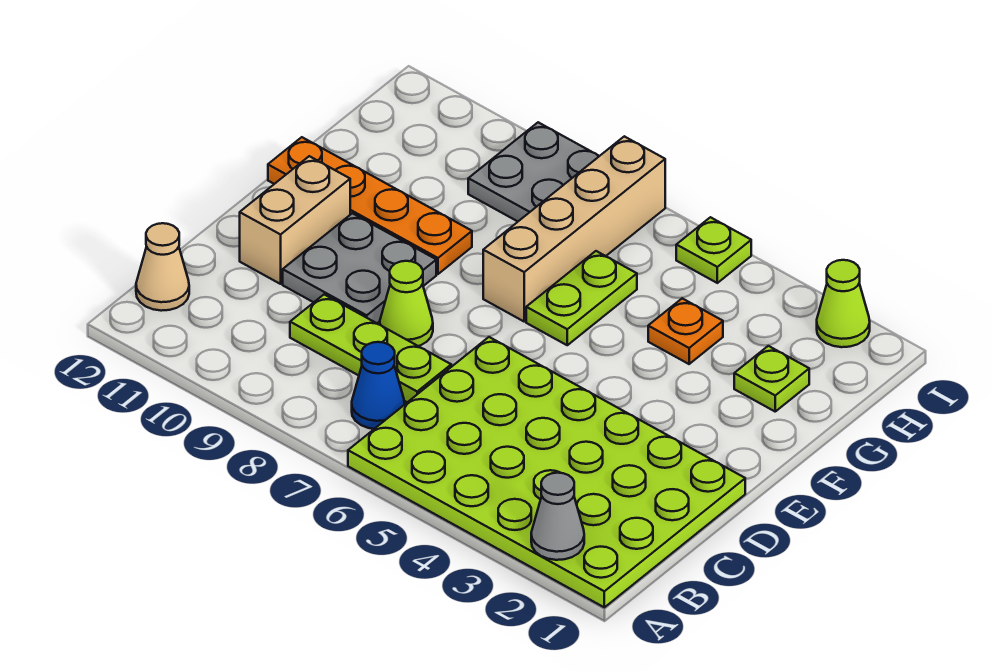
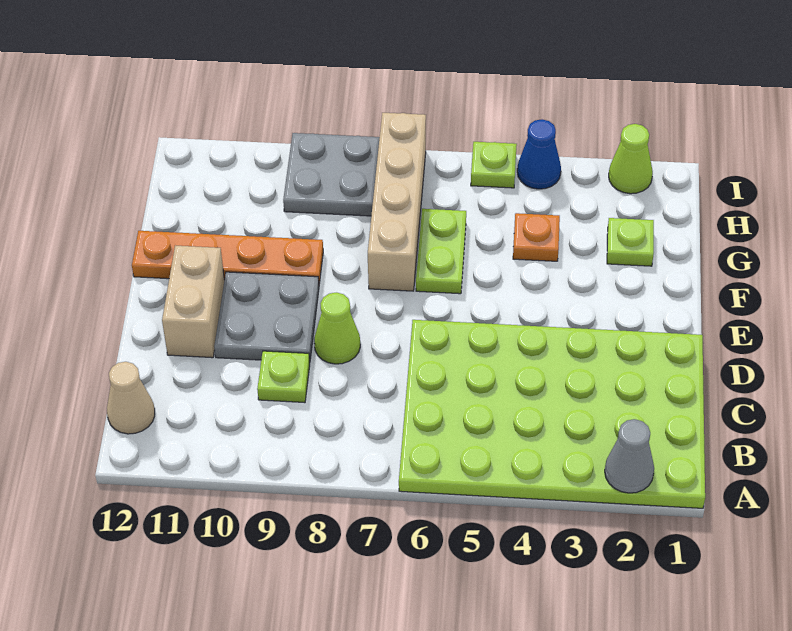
blue cone B7 level 1 -> blue cone I4 level 1
lime plate C7:C9 level 1 -> lime plate C9 level 1

